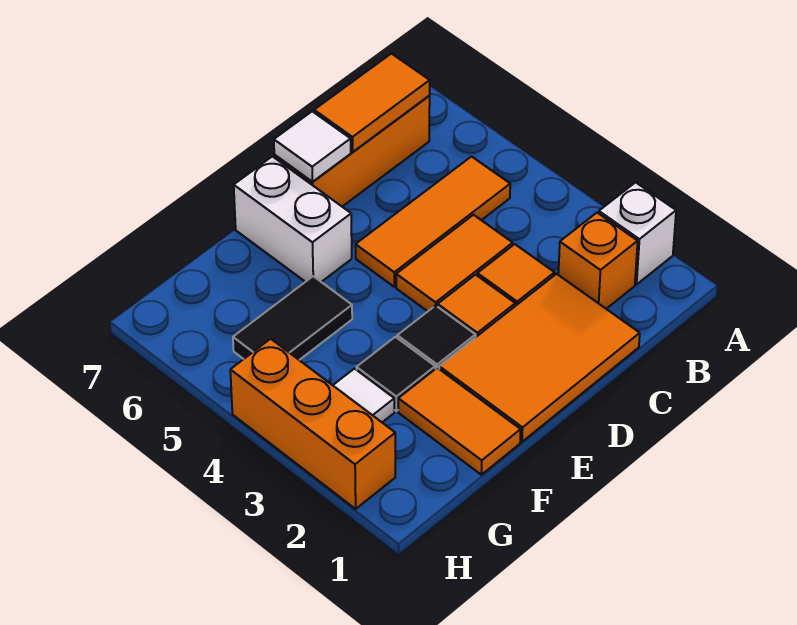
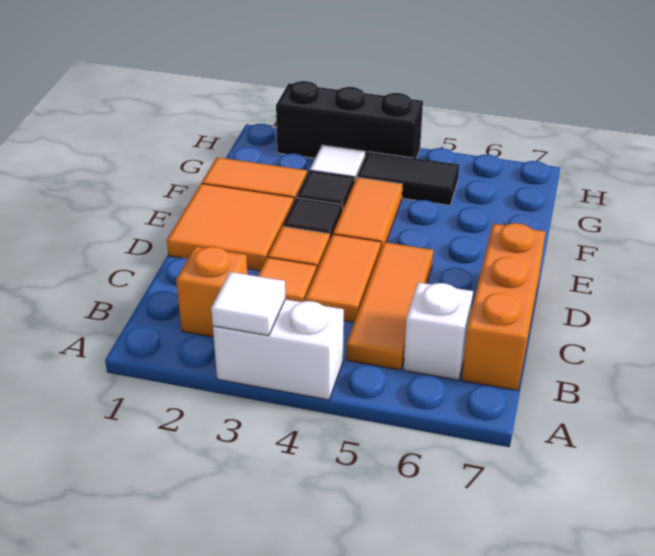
white brick A2 level 1 -> white brick B6 level 1
orange tile B7:C7 level 2 -> orange tile E4:F4 level 1
orange tile C1:E2 level 1 -> orange tile D1:E2 level 1
white tile D7 level 2 -> white tile A3 level 2
white brick E6:E7 level 1 -> white brick A3:A4 level 1
black tile F5:G5 level 1 -> black tile G4:G5 level 1
orange brick H2:H4 level 1 -> black brick H2:H4 level 1

